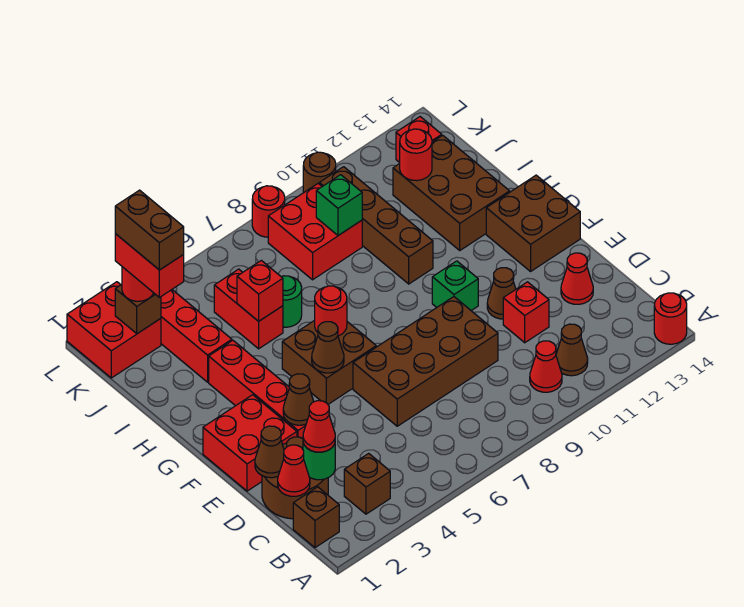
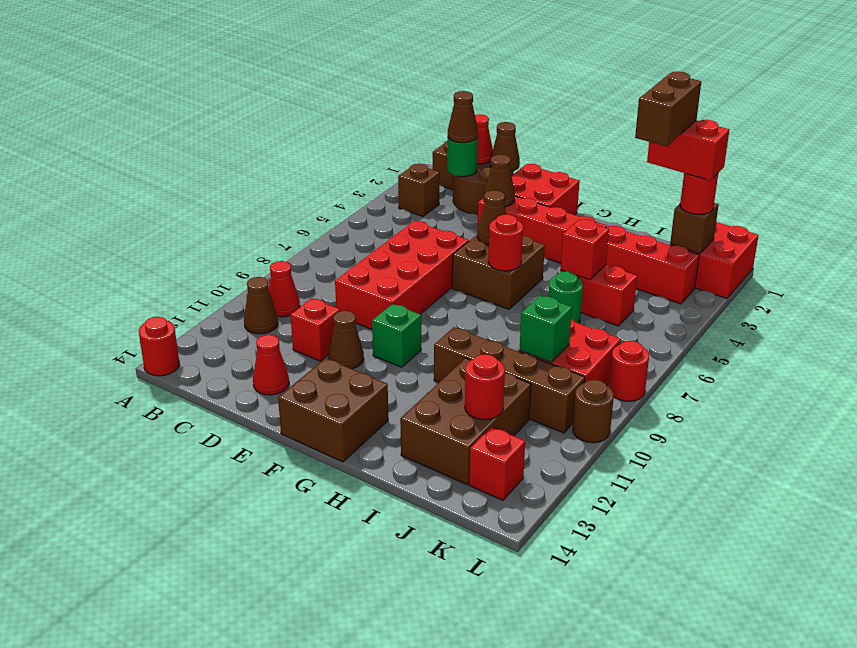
red cone C2 level 3 -> brown cone C2 level 3
brown brick D6:E9 level 1 -> red brick D6:E9 level 1
brown brick H12:J13 level 1 -> brown brick I11:J13 level 1
brown brick J2:K2 level 5 -> brown brick J2:J3 level 5

